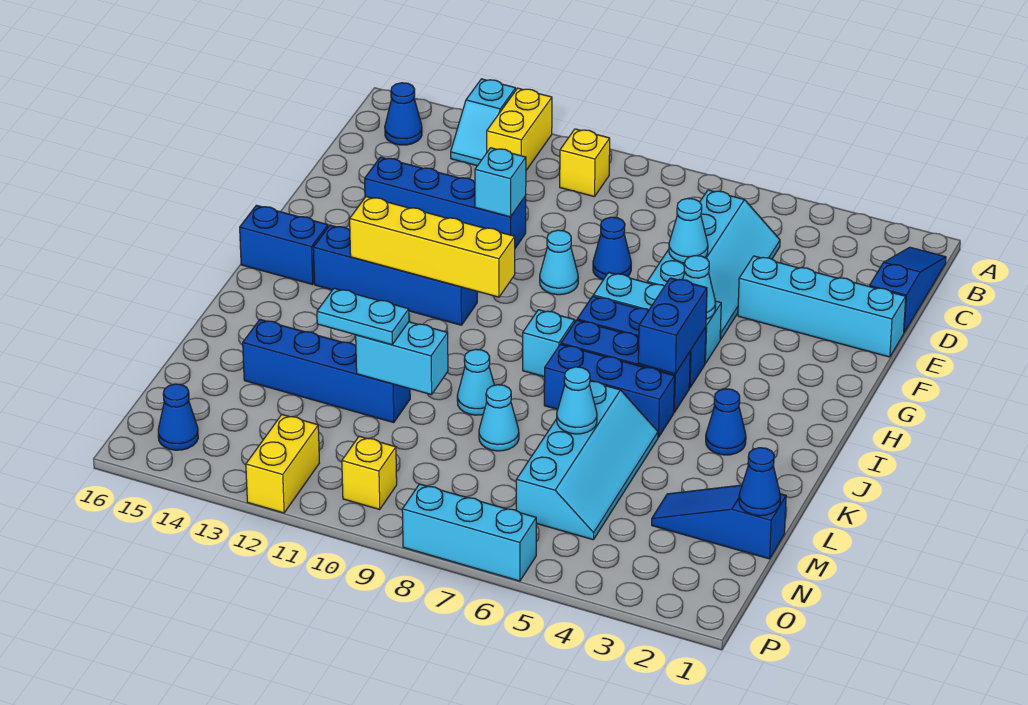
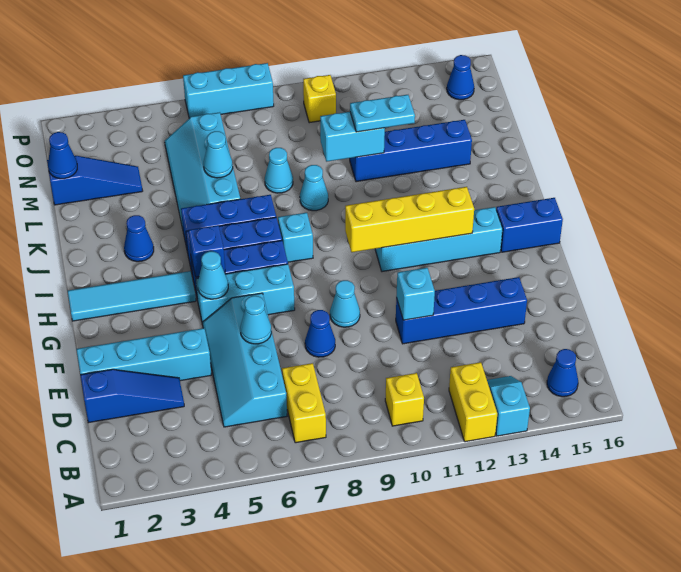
blue slope B1:D1 level 1 top D -> blue slope D1:D3 level 1 top 1
none -> cyan tile H1:H4 level 1
blue brick H5:I5 level 2 -> blue brick H5 level 2
blue brick H11:H14 level 1 -> cyan brick H11:H14 level 1
yellow brick O12:P12 level 1 -> yellow brick B7:C7 level 1

